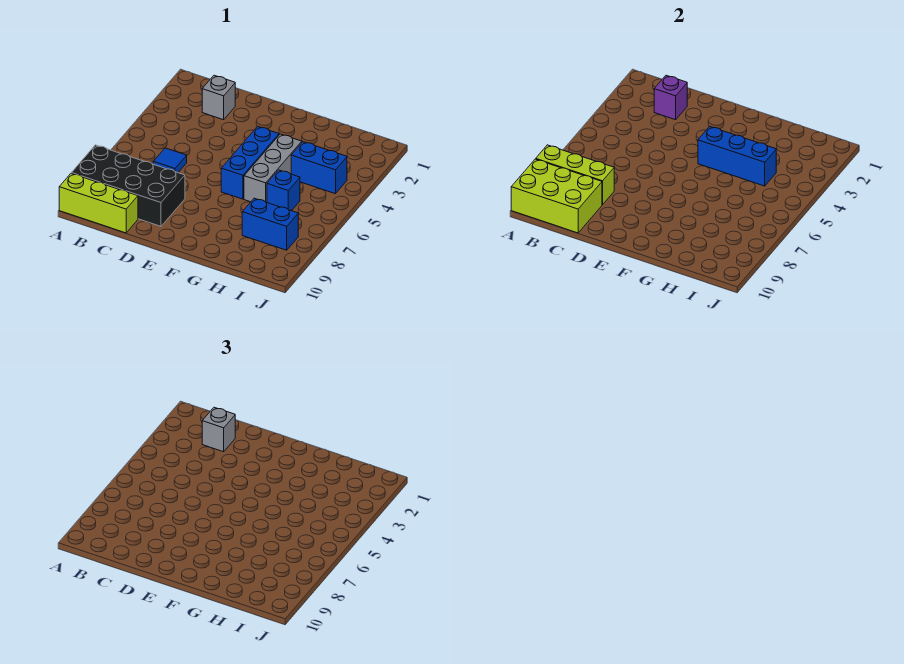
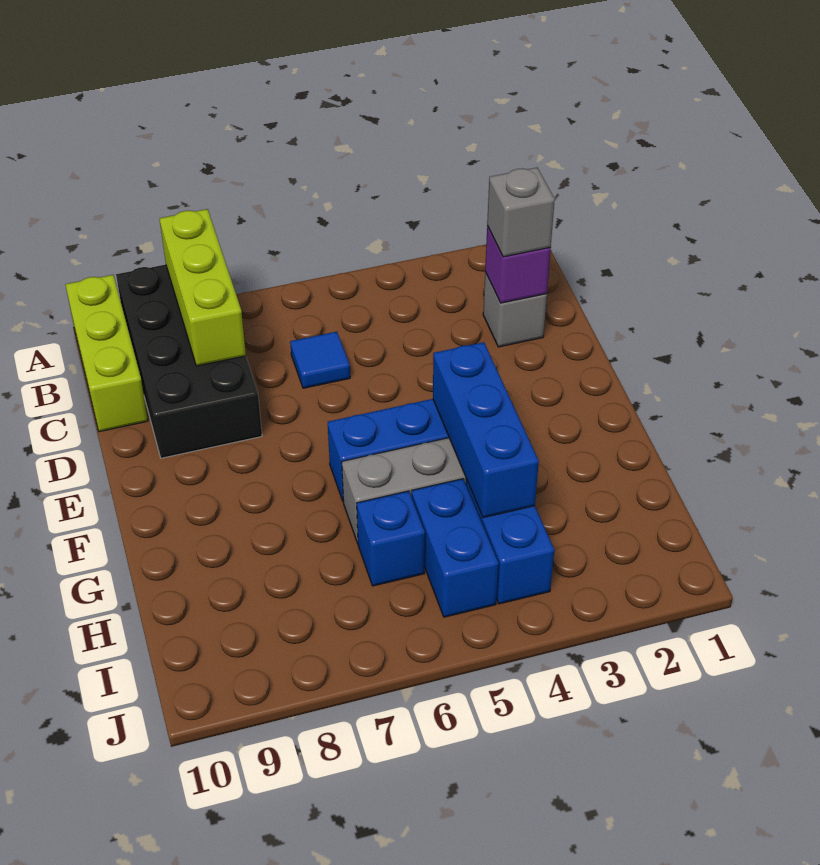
lime brick A9:C10 level 2 -> none
blue brick H8:I8 level 1 -> blue brick H5:I5 level 1

